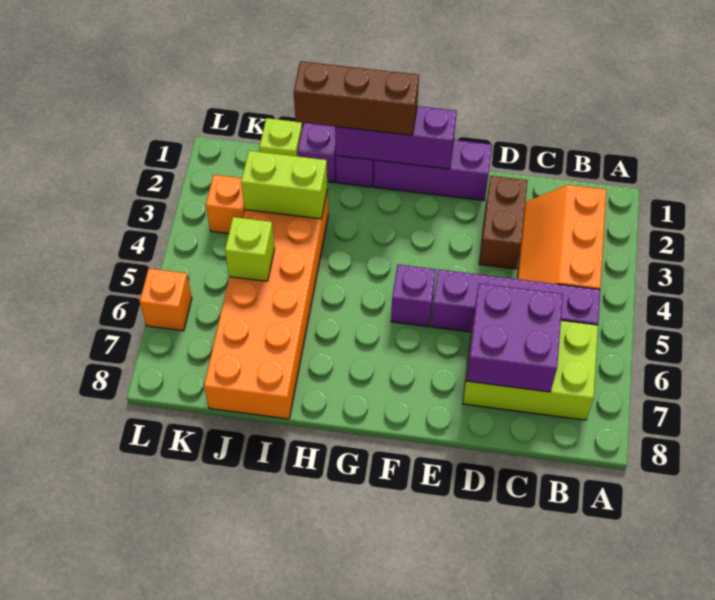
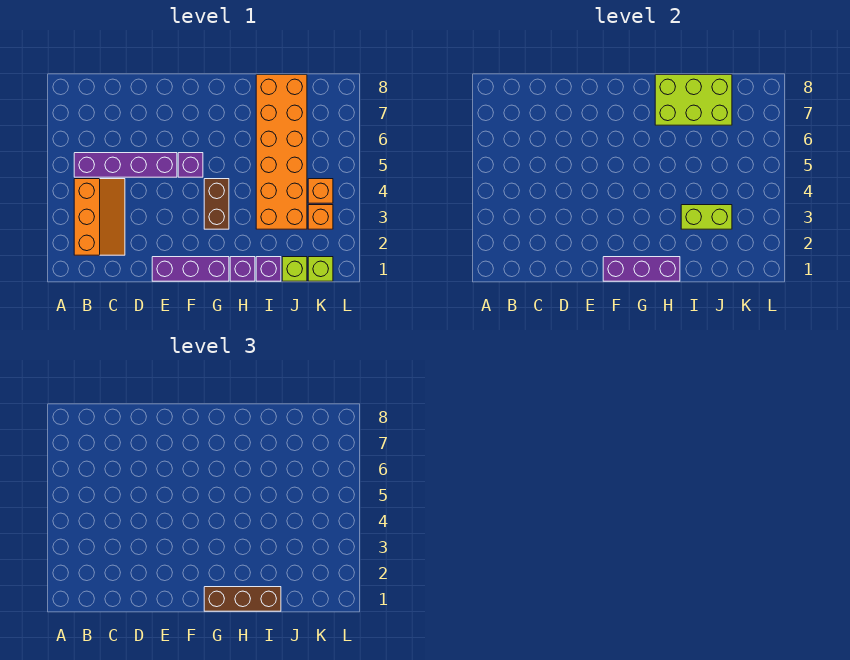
lime brick B6:D7 level 1 -> lime brick H7:J8 level 2
purple brick C6:D7 level 2 -> none
brown brick D2:D3 level 1 -> brown brick G3:G4 level 1
lime brick J5 level 2 -> lime brick K1 level 1
orange brick L6 level 1 -> orange brick K4 level 1

